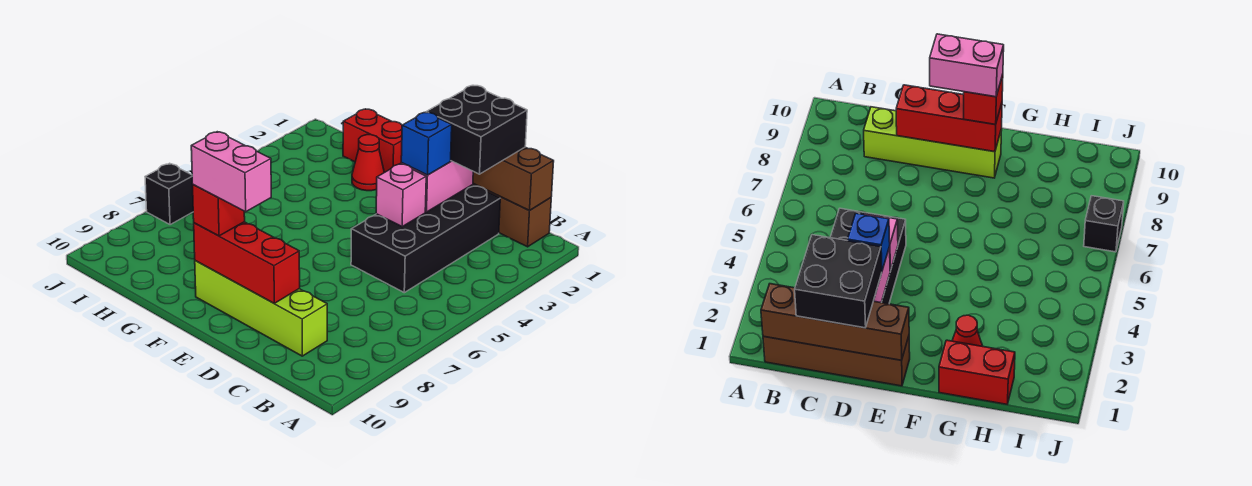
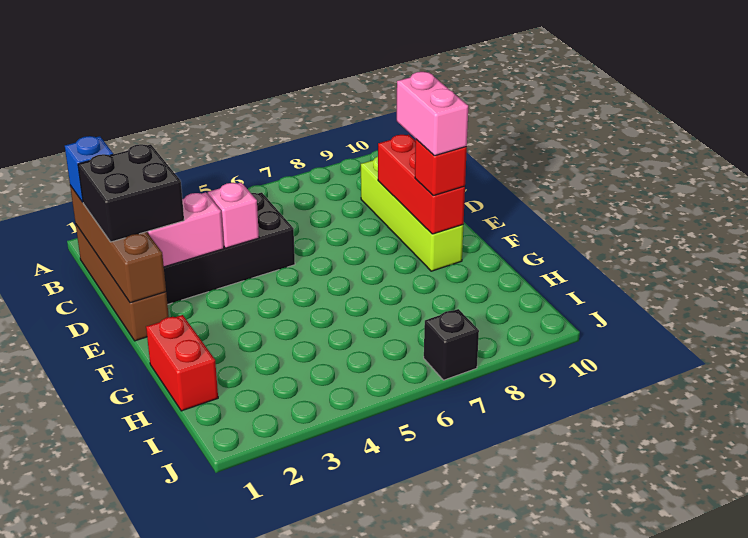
blue brick D3 level 3 -> blue brick B1 level 3
red cone G2 level 1 -> none

